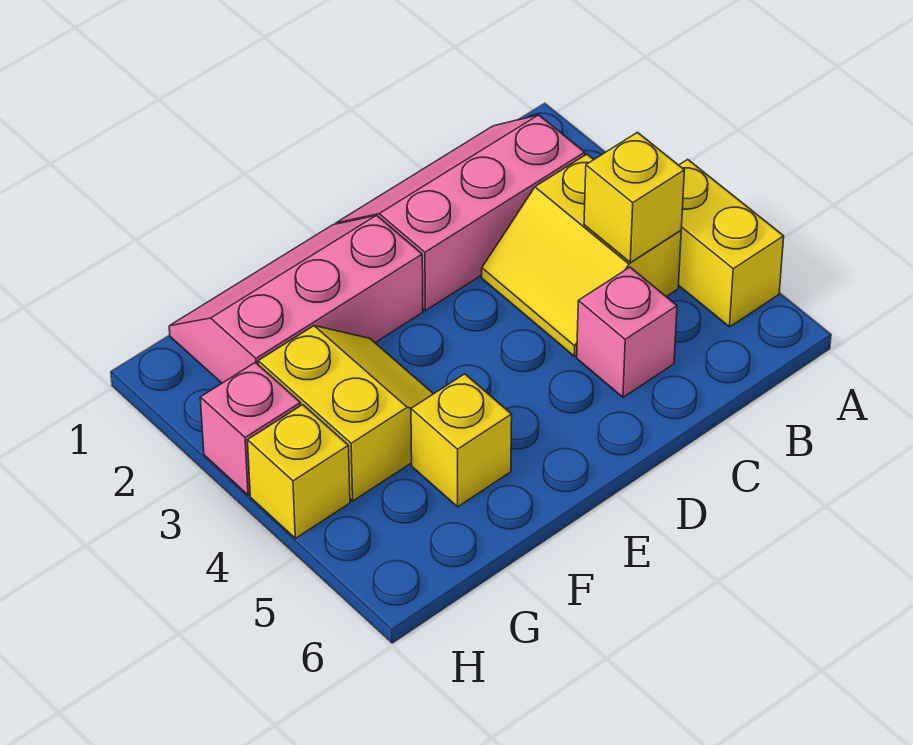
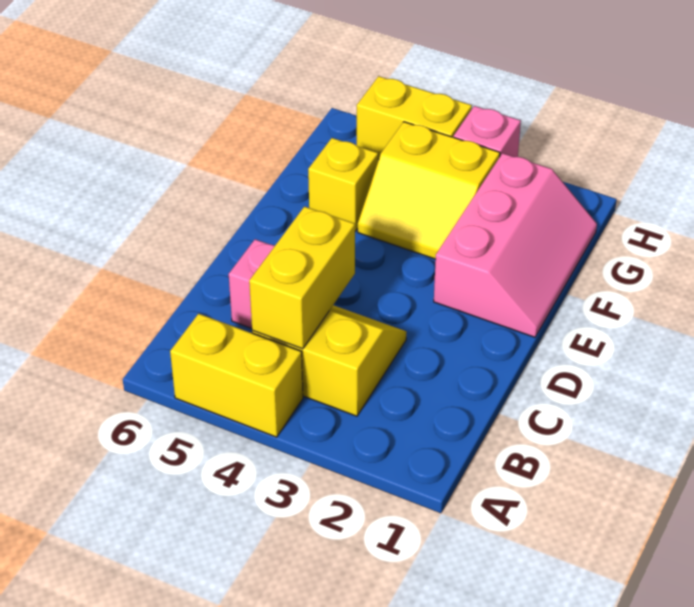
pink slope B1:D2 level 1 top 2 -> none
yellow brick B4 level 2 -> yellow brick B4:C4 level 2
yellow brick H4 level 1 -> yellow brick H4:H5 level 1

